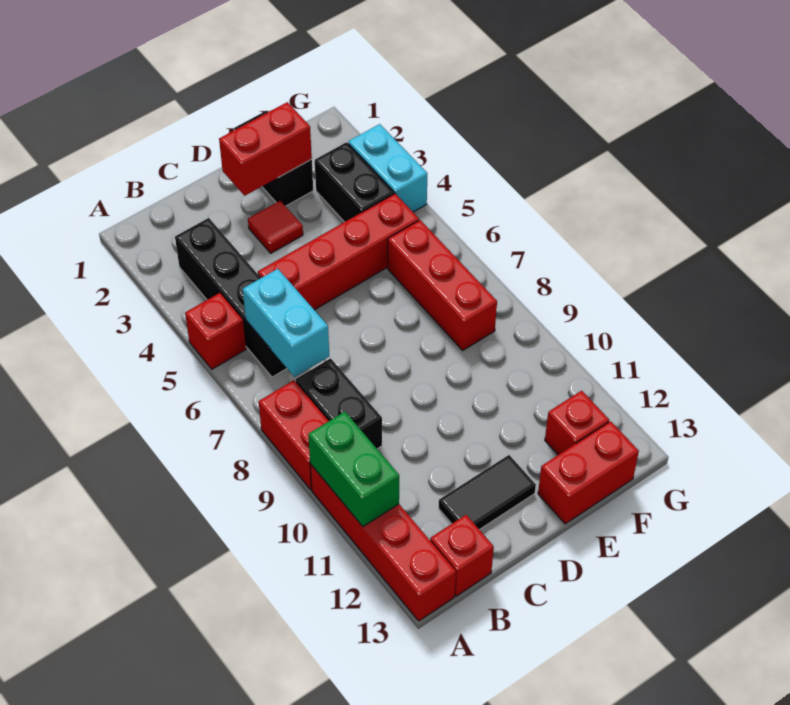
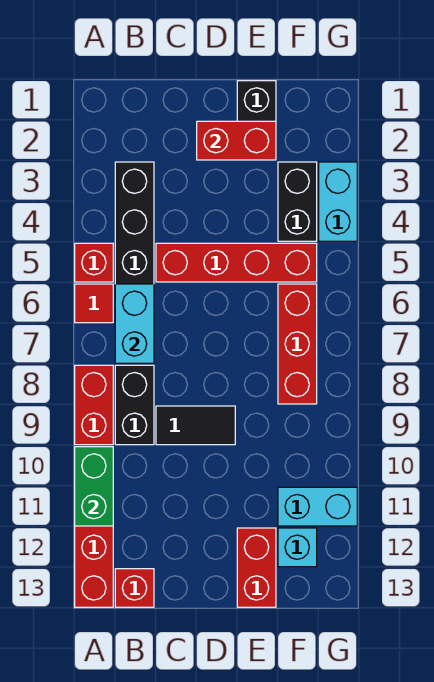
black tile C12:D12 level 1 -> black tile C9:D9 level 1
red tile D3 level 1 -> red tile A6 level 1
red brick E13:F13 level 1 -> red brick E12:E13 level 1
none -> cyan brick F11:G11 level 1
red brick F12 level 1 -> cyan brick F12 level 1

